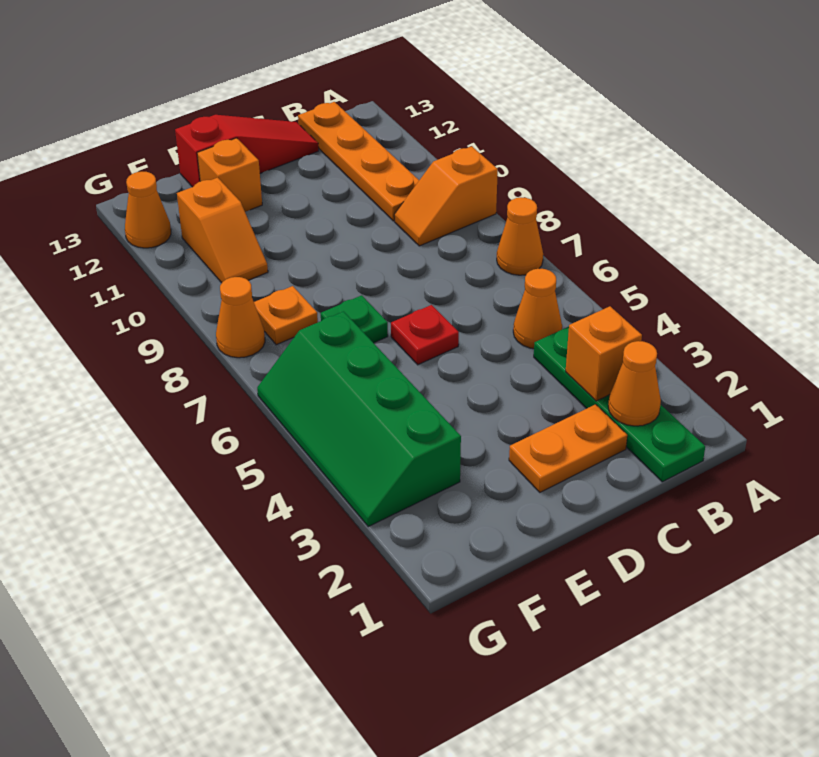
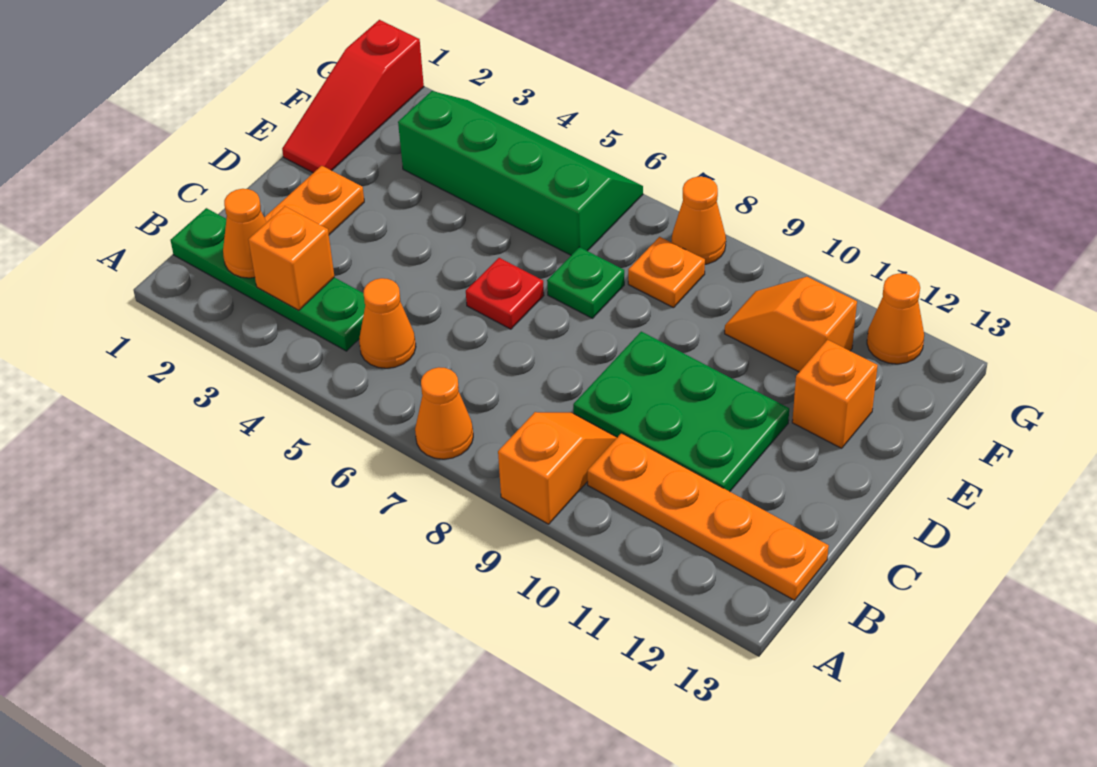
none -> green plate C9:D11 level 1
red slope C13:E13 level 1 top E -> red slope E1:G1 level 1 top G

